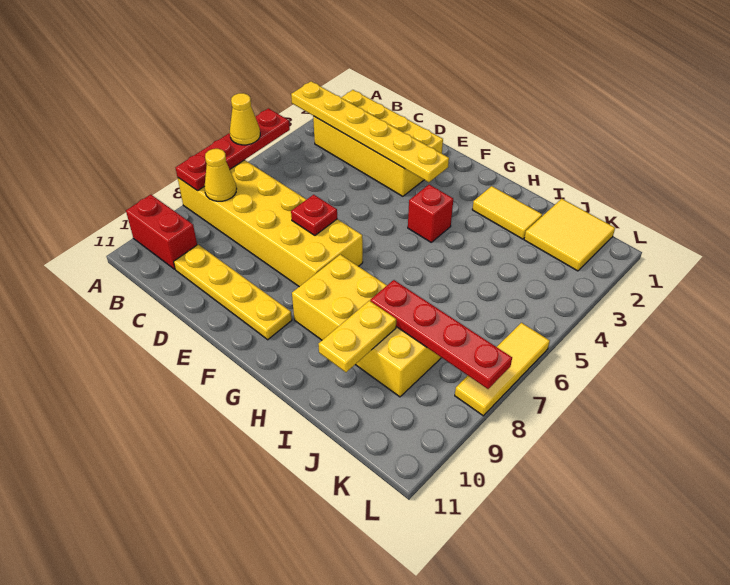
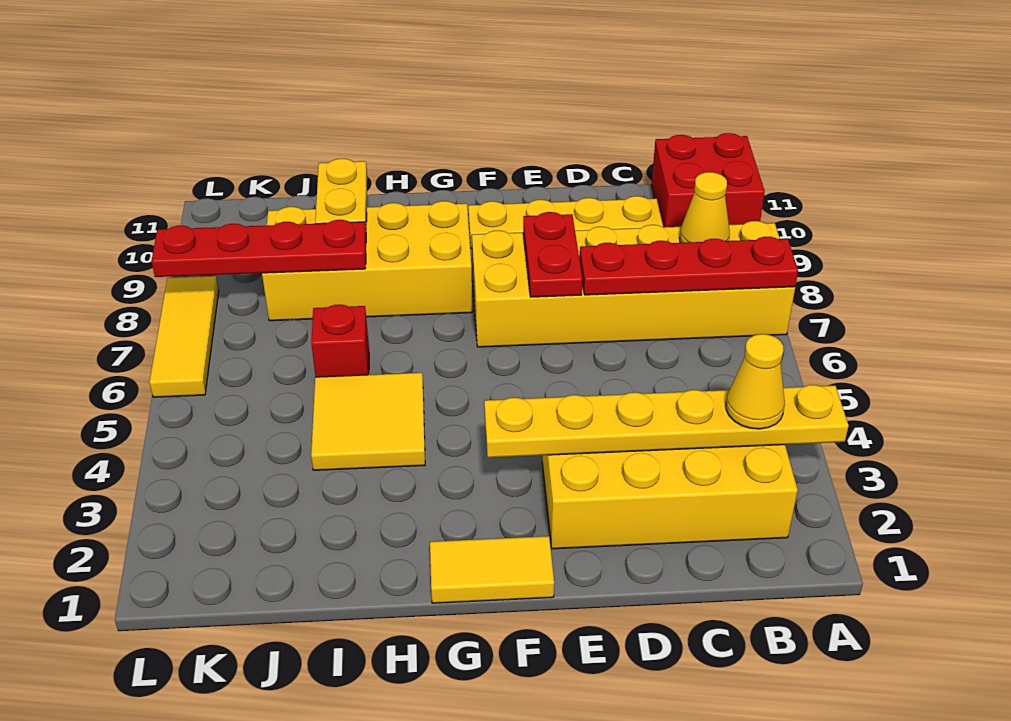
red plate A5:A8 level 2 -> red plate A7:D7 level 2
yellow cone A6 level 3 -> yellow cone B3 level 3
red brick A10:B10 level 1 -> red brick A10:B11 level 1
red plate E7 level 2 -> red plate E7:E8 level 2
red brick G4 level 1 -> red brick I6 level 1
yellow tile H2:I2 level 1 -> yellow tile F1:G1 level 1
yellow tile J1:K2 level 1 -> yellow tile H4:I5 level 1

